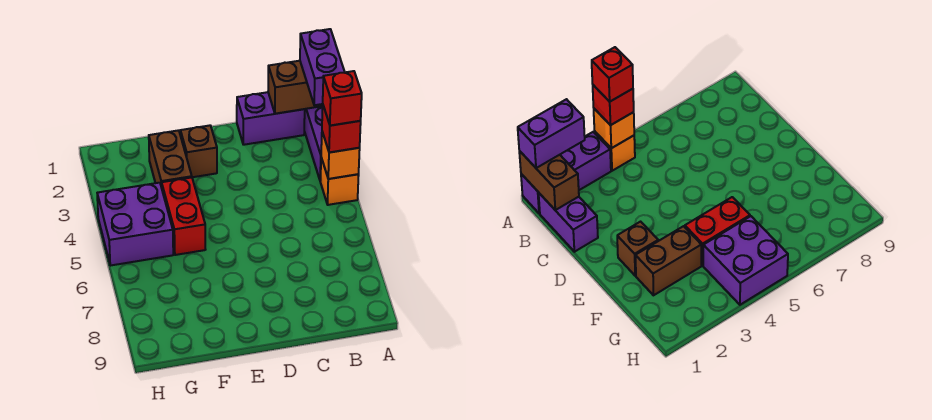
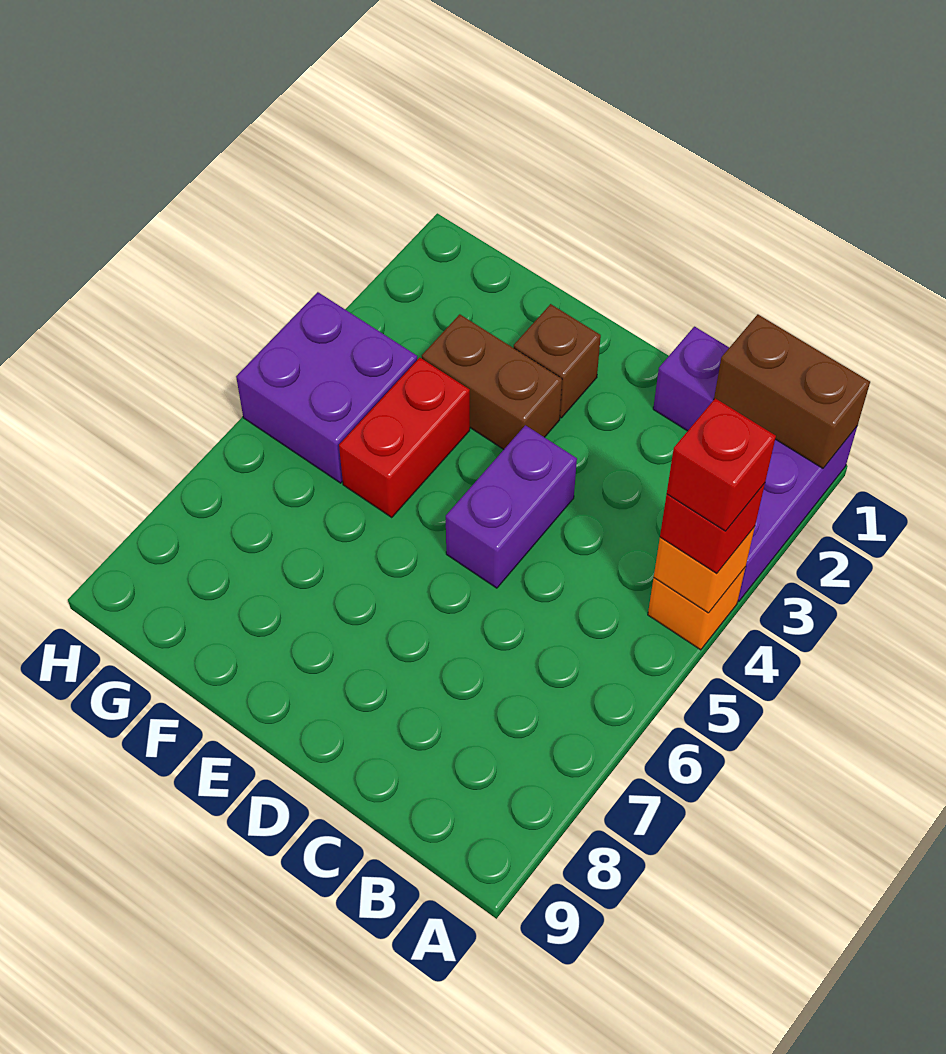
purple brick A1:A2 level 3 -> purple brick D4:D5 level 1
brown brick F2:F3 level 1 -> brown brick E3:F3 level 1

